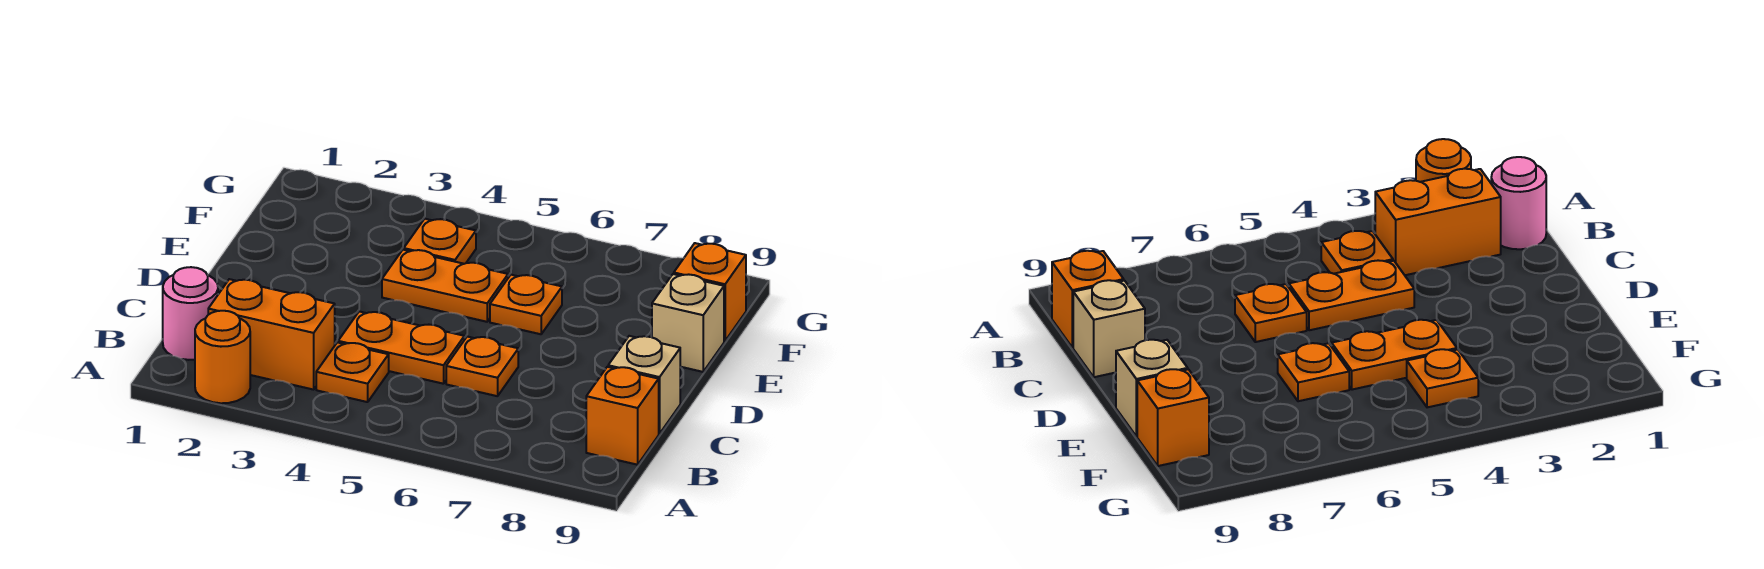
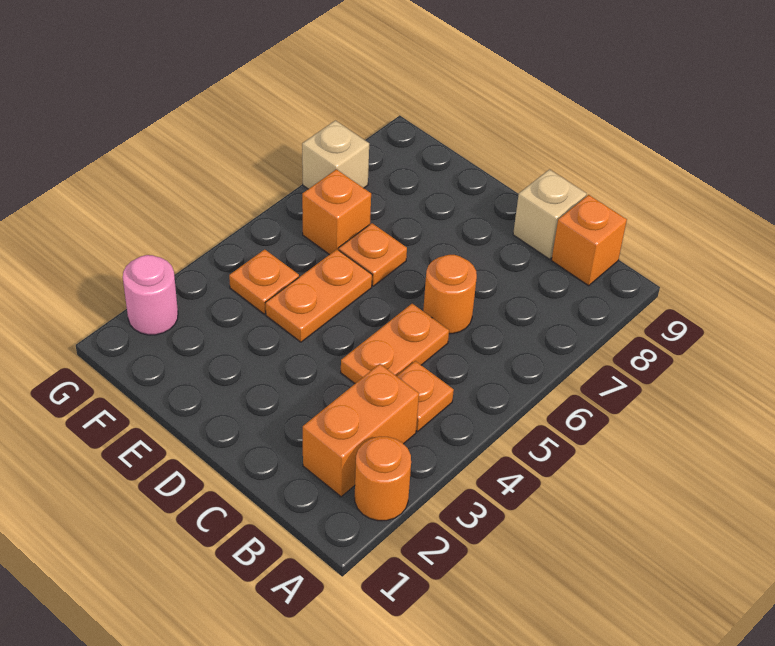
pink round brick B1 level 1 -> pink round brick G2 level 1
orange plate C6 level 1 -> orange round brick C6 level 1
tan brick E9 level 1 -> tan brick G7 level 1
orange brick F9 level 1 -> orange brick F6 level 1

